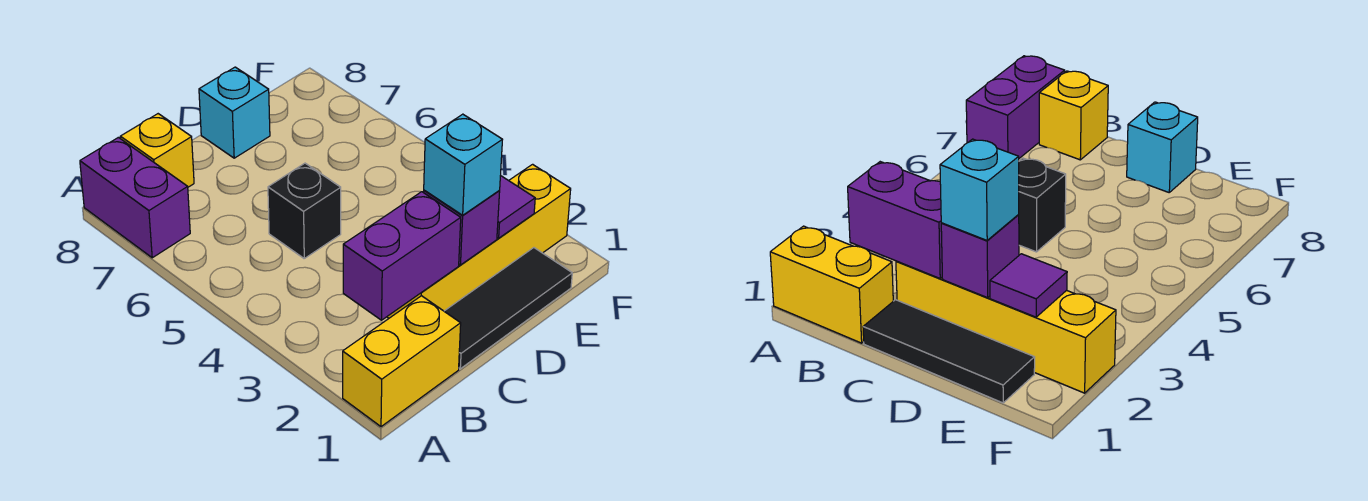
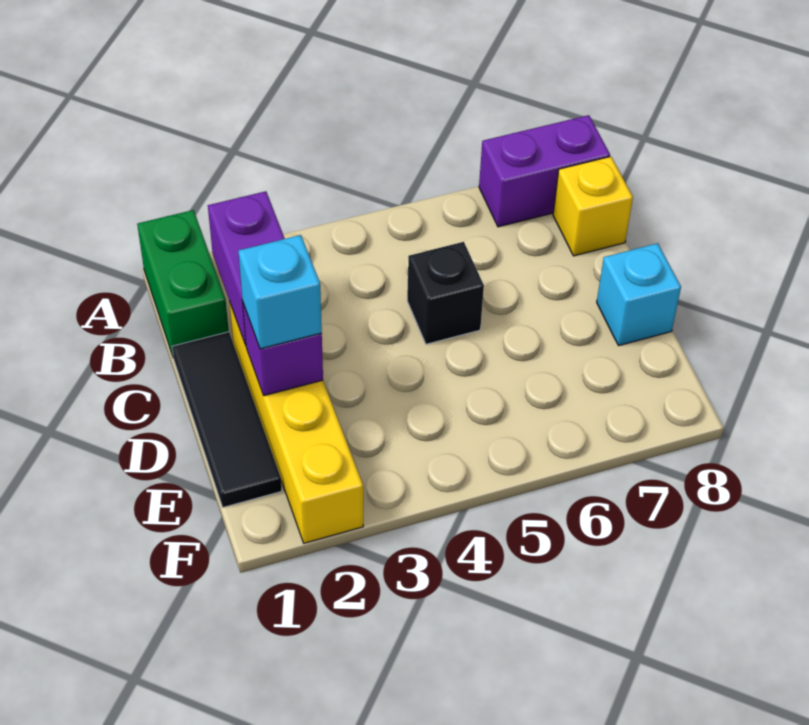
yellow brick A1:B1 level 1 -> green brick A1:B1 level 1
purple tile E2 level 2 -> none

